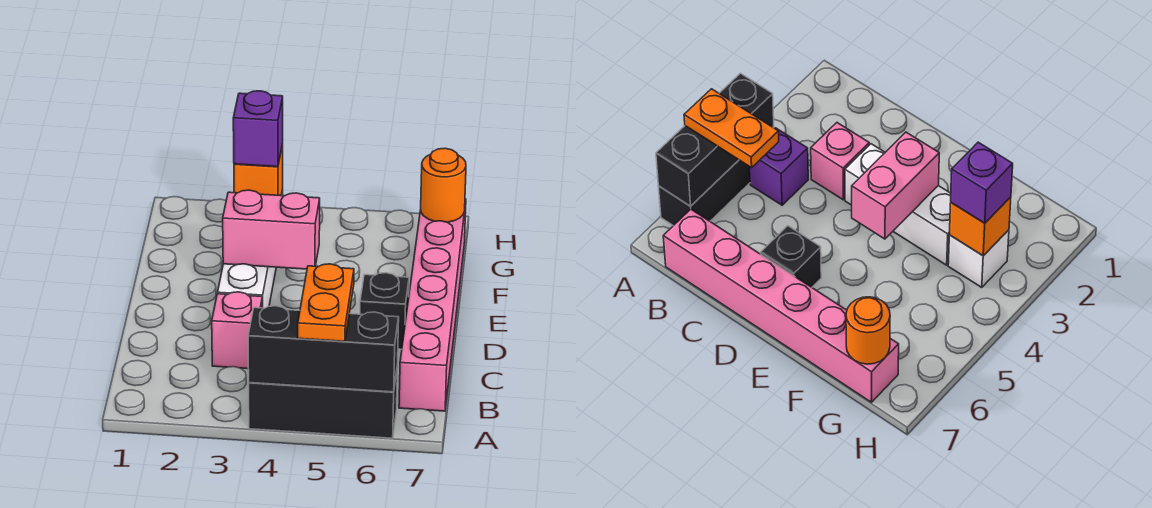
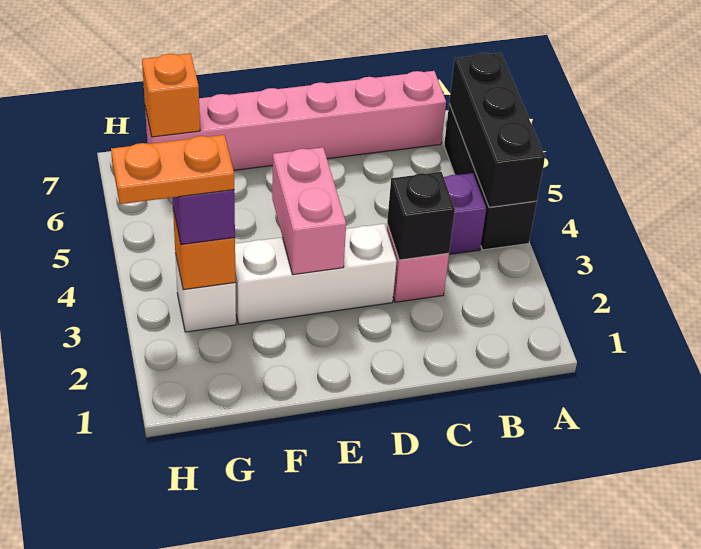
orange plate A5:B5 level 3 -> orange plate G3:H3 level 4
black brick D6 level 1 -> black brick C3 level 2
orange round brick G7 level 2 -> orange brick G7 level 2

